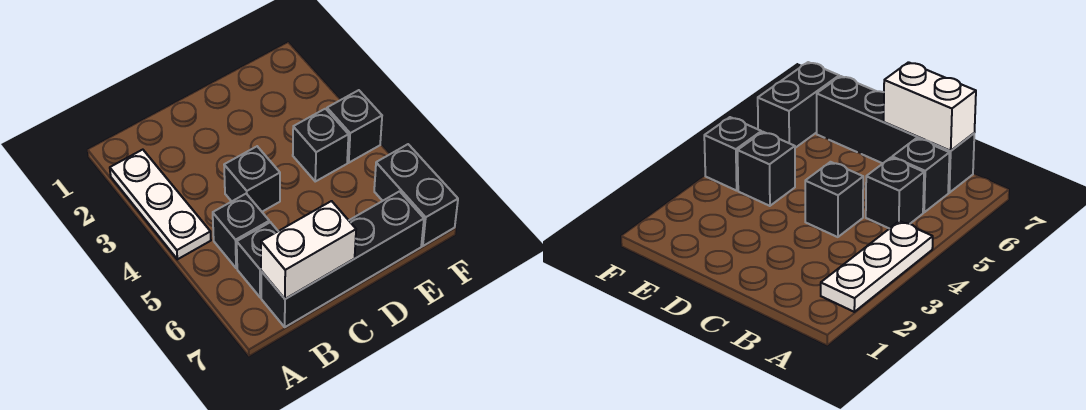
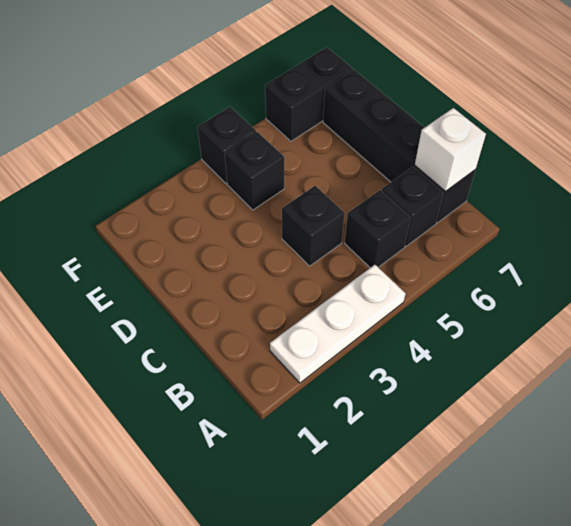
white brick B7:C7 level 2 -> white brick B7 level 2

